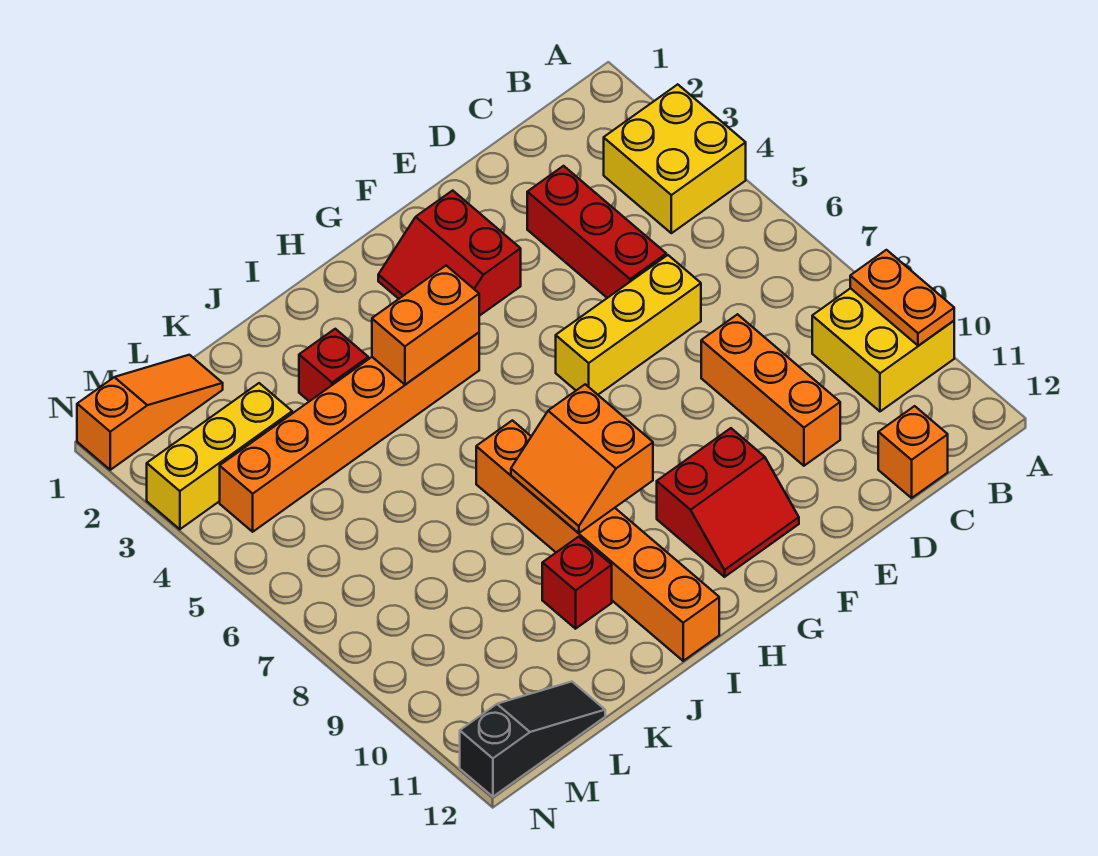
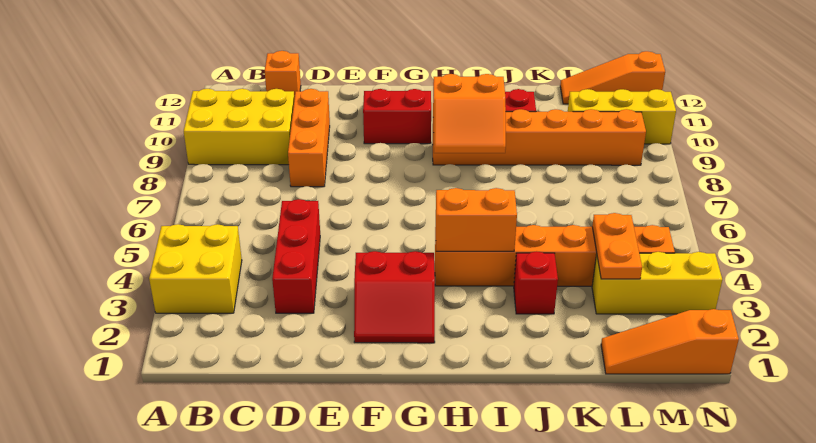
yellow brick A9:B10 level 1 -> yellow brick A9:C10 level 1
orange plate A9:A10 level 2 -> orange plate L3:L4 level 2
yellow brick D6:F6 level 1 -> yellow brick L10:N10 level 1
red slope F2:G3 level 1 top F -> red slope F2:G3 level 1 top 3
orange slope H8:I9 level 2 top H -> orange slope H8:I9 level 2 top 9
orange brick I7:I12 level 1 -> orange brick H9:M9 level 1
black slope L12:N12 level 1 top N -> orange slope L12:N12 level 1 top N

